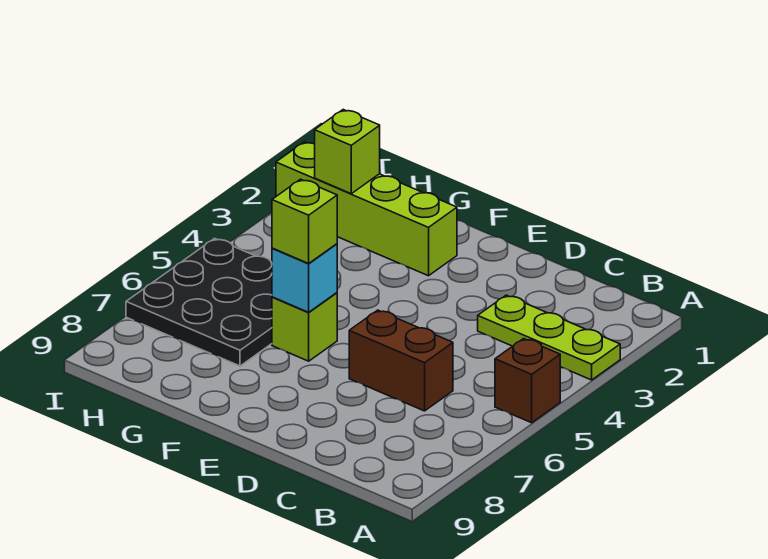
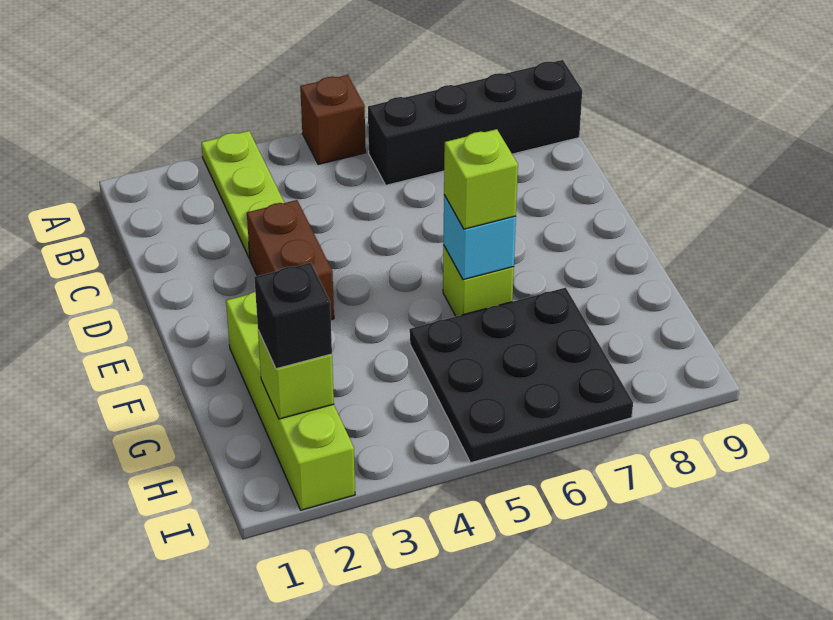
none -> black brick B6:B9 level 1
brown brick C6:D6 level 1 -> brown brick D3:E3 level 1
none -> black brick H2 level 3

